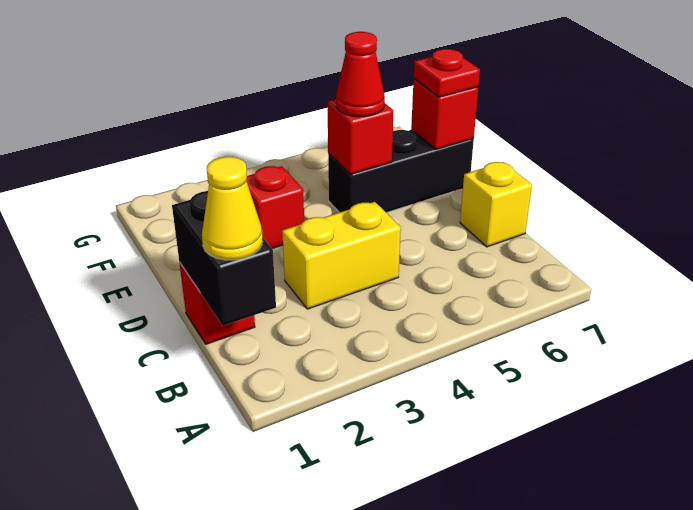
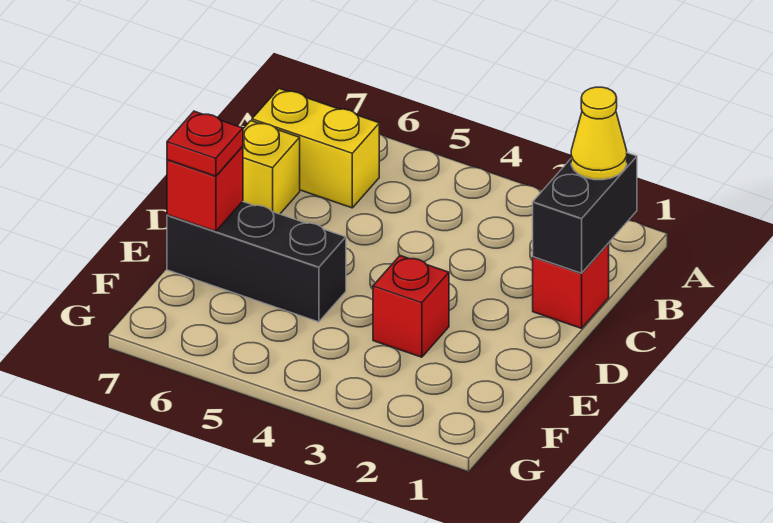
yellow brick C3:C4 level 1 -> yellow brick B6:B7 level 1
red brick E5 level 2 -> none
red cone E5 level 3 -> none

